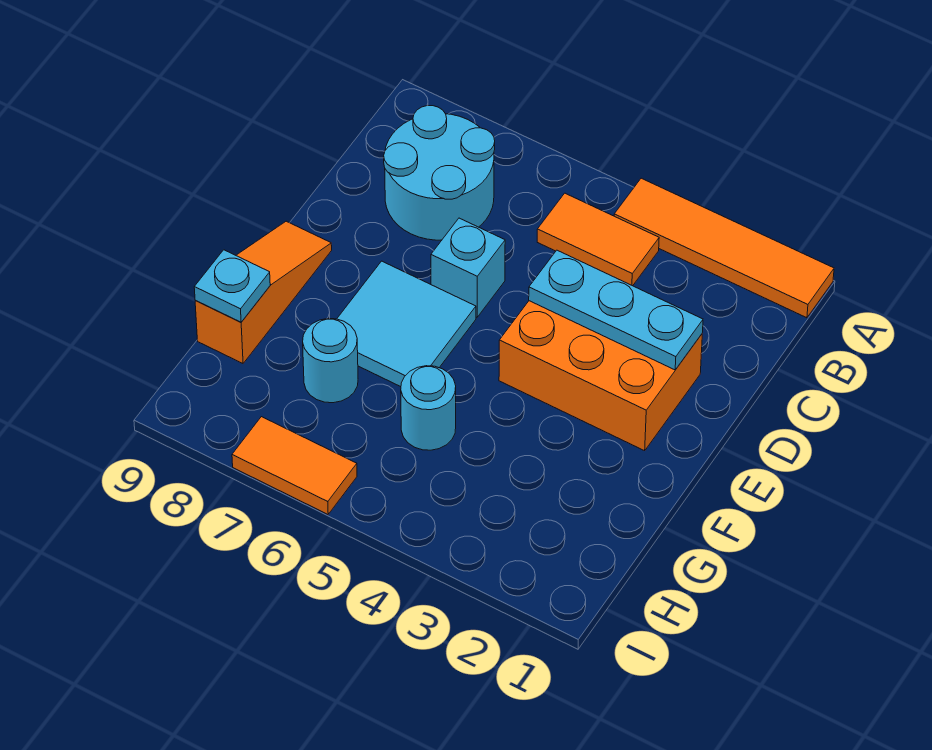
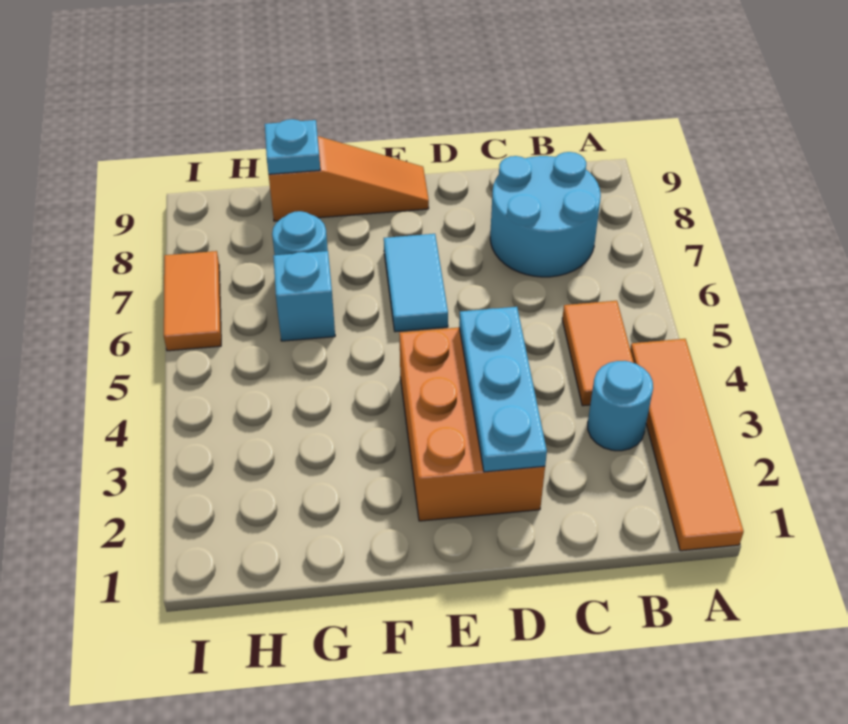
cyan brick D6 level 1 -> cyan brick G6 level 1
cyan tile E6:F7 level 1 -> cyan tile E6:E7 level 1
cyan round brick G5 level 1 -> cyan round brick B3 level 1

